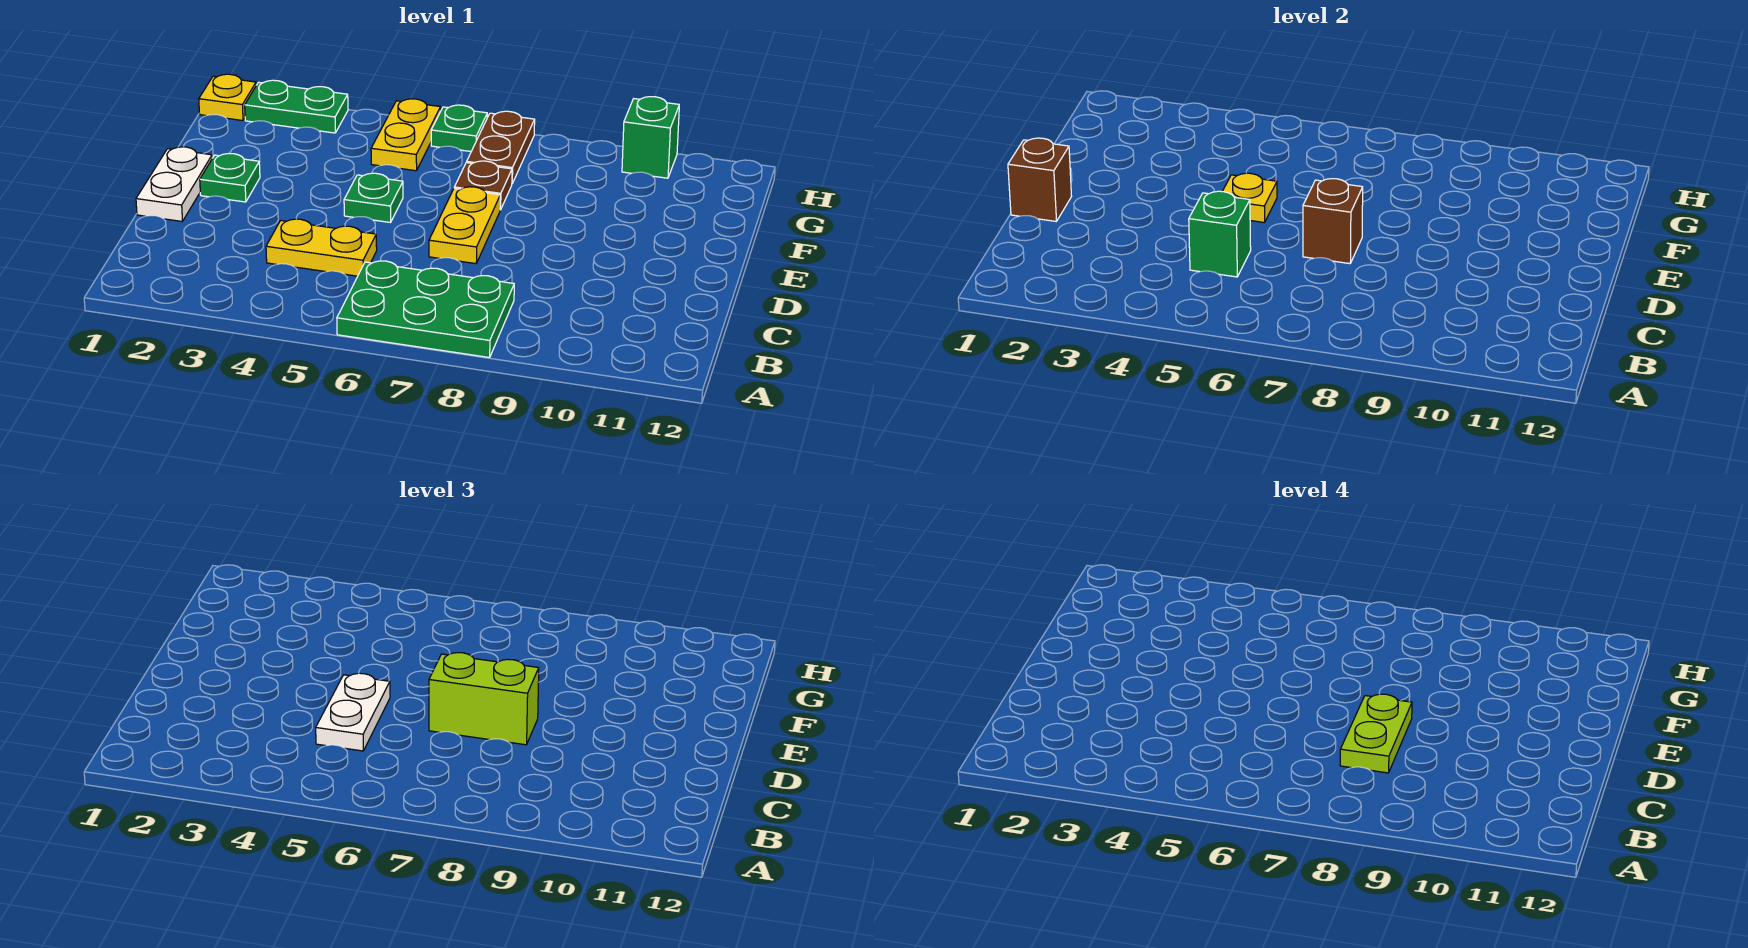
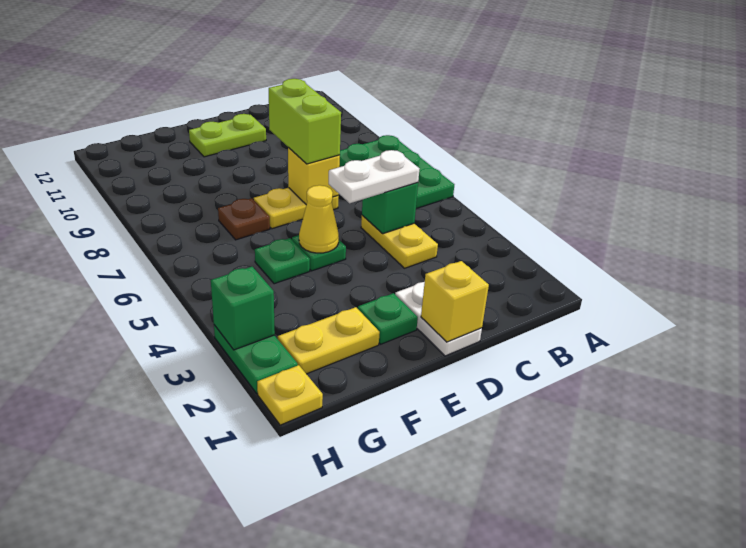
lime plate C8:D8 level 4 -> lime plate D11:E11 level 1
white plate D1:E1 level 1 -> white plate D1:D2 level 1
brown brick D1 level 2 -> yellow brick D1 level 2
brown brick D7 level 2 -> yellow brick D7 level 2
yellow plate E5 level 2 -> yellow cone E5 level 2
yellow plate G5:H5 level 1 -> yellow plate F2:G2 level 1
brown plate G7:H7 level 1 -> none
green plate H6 level 1 -> green plate F5 level 1
green brick H10 level 1 -> green brick H3 level 2

